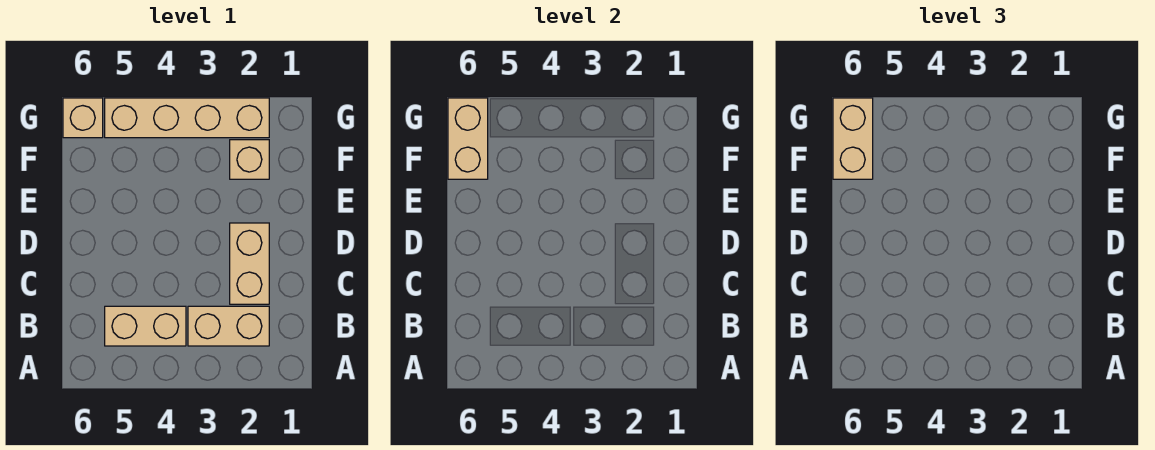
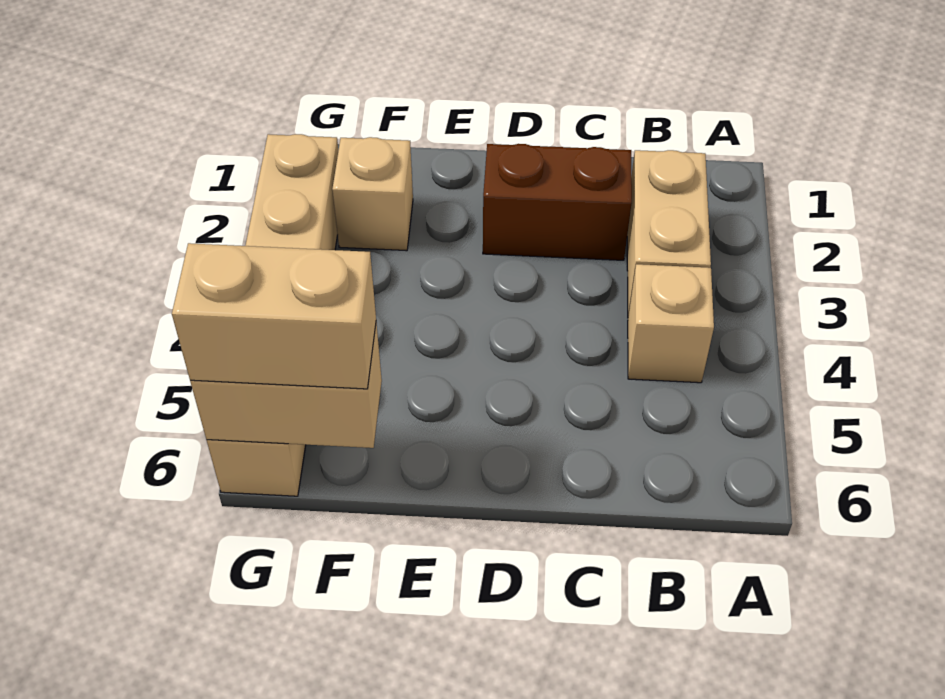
tan brick B4:B5 level 1 -> tan brick B4 level 1
tan brick C2:D2 level 1 -> brown brick C2:D2 level 1

